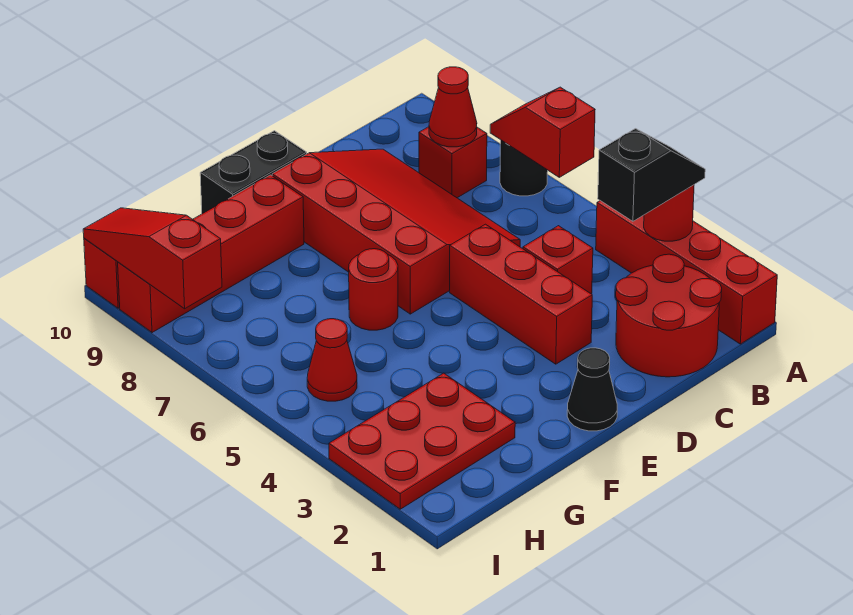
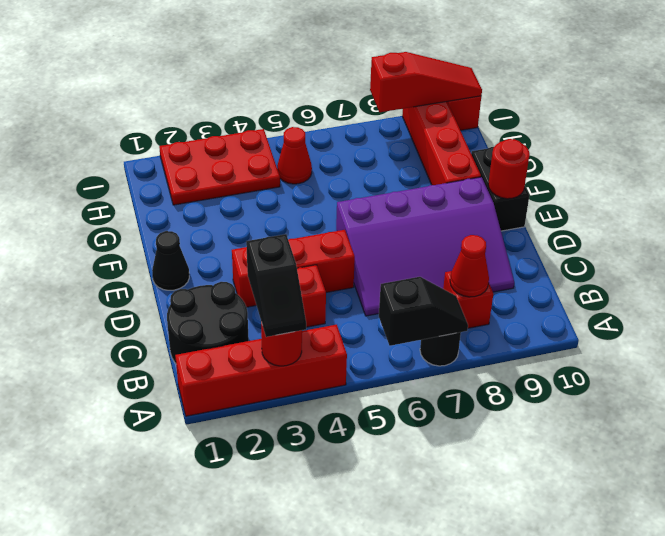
red slope A6:A7 level 2 top 6 -> black slope A6:A7 level 2 top 6
red round brick B1:C2 level 1 -> black round brick B1:C2 level 1
red slope C6:E9 level 1 top E -> purple slope C6:E9 level 1 top E
red round brick F6 level 1 -> red round brick E10 level 2
red plate G2:I3 level 1 -> red plate H2:I4 level 1

